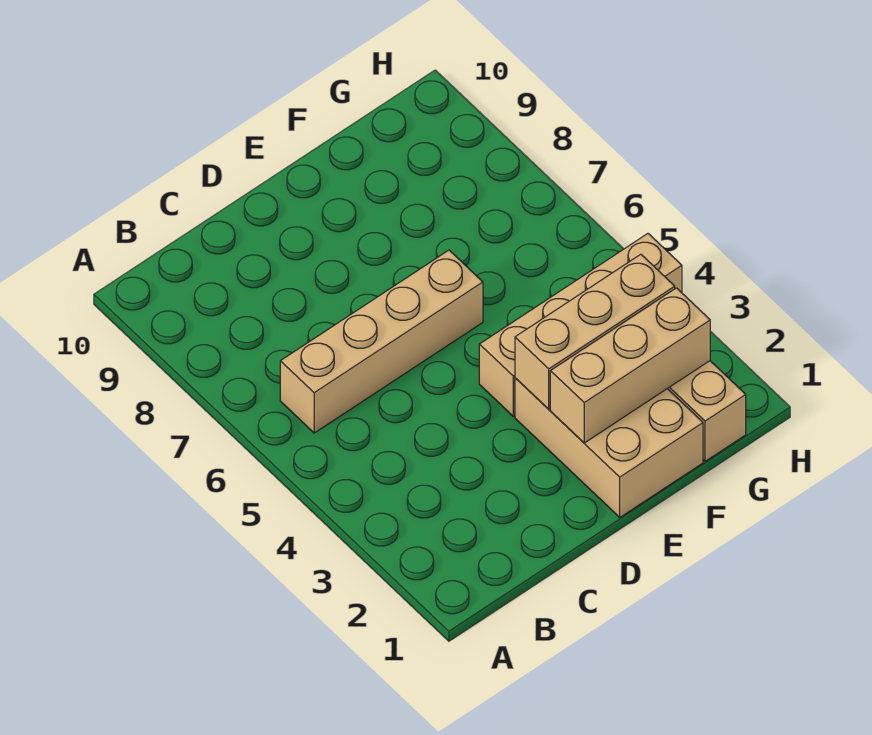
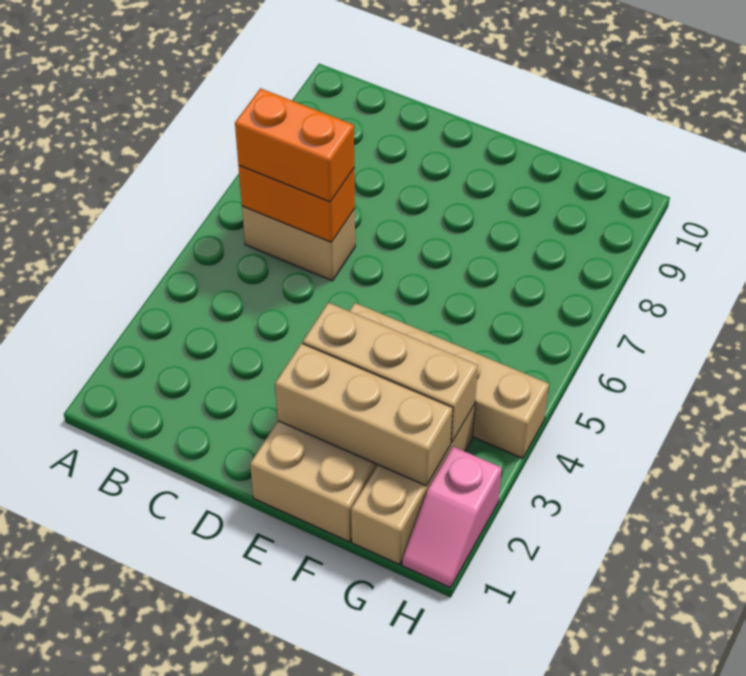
tan brick B6:E6 level 1 -> tan brick B6:C6 level 1
none -> orange brick B6:C6 level 2
none -> orange brick B6:C6 level 3
none -> pink slope H1:H2 level 1 top 2

